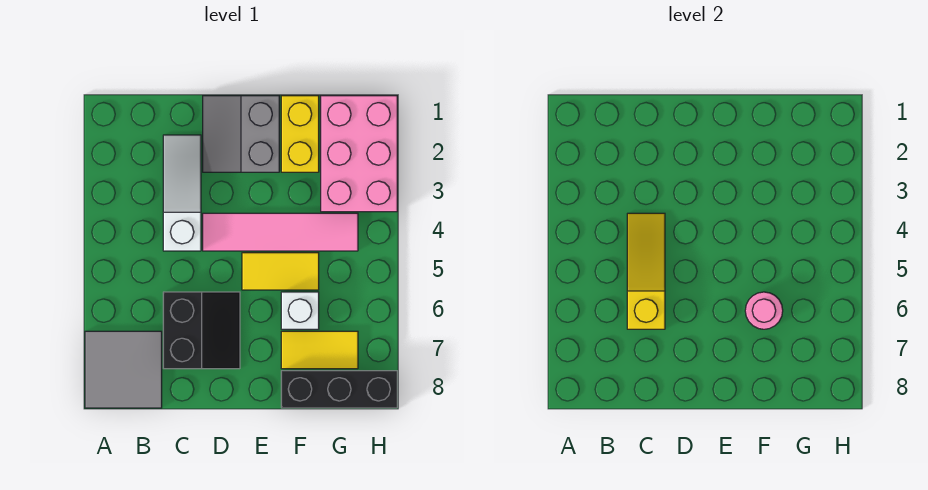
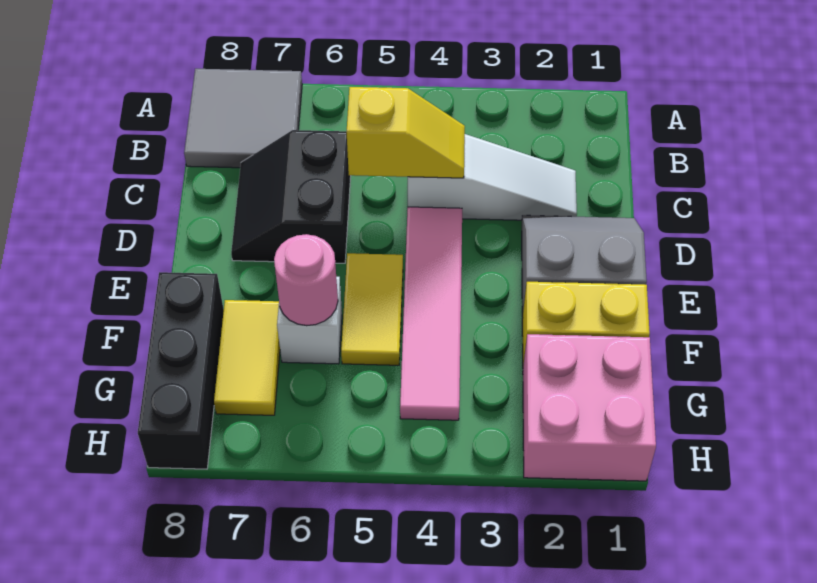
yellow slope C4:C6 level 2 top 6 -> yellow slope C4:C5 level 2 top 5
black slope C6:D7 level 1 top C -> black slope C6:D7 level 1 top 6
pink brick G1:H3 level 1 -> pink brick G1:H2 level 1

